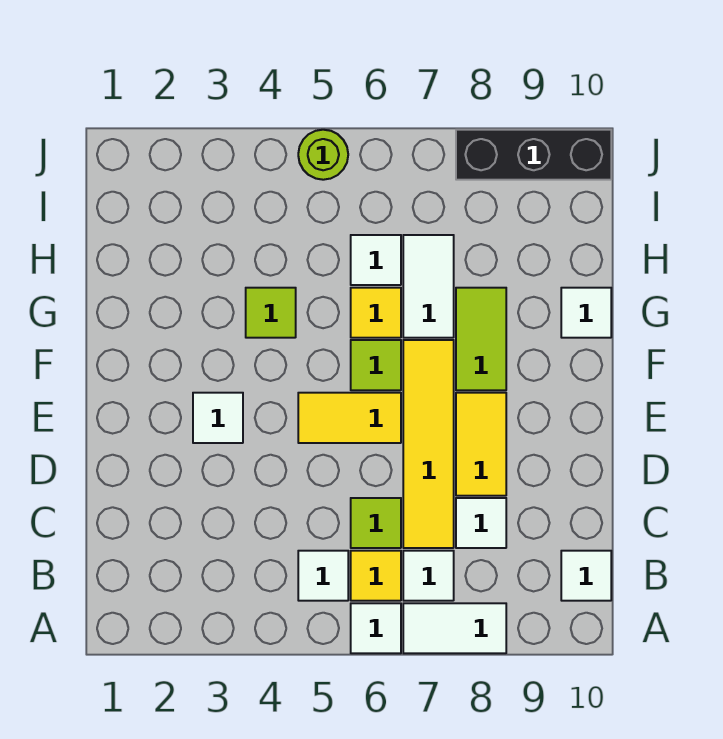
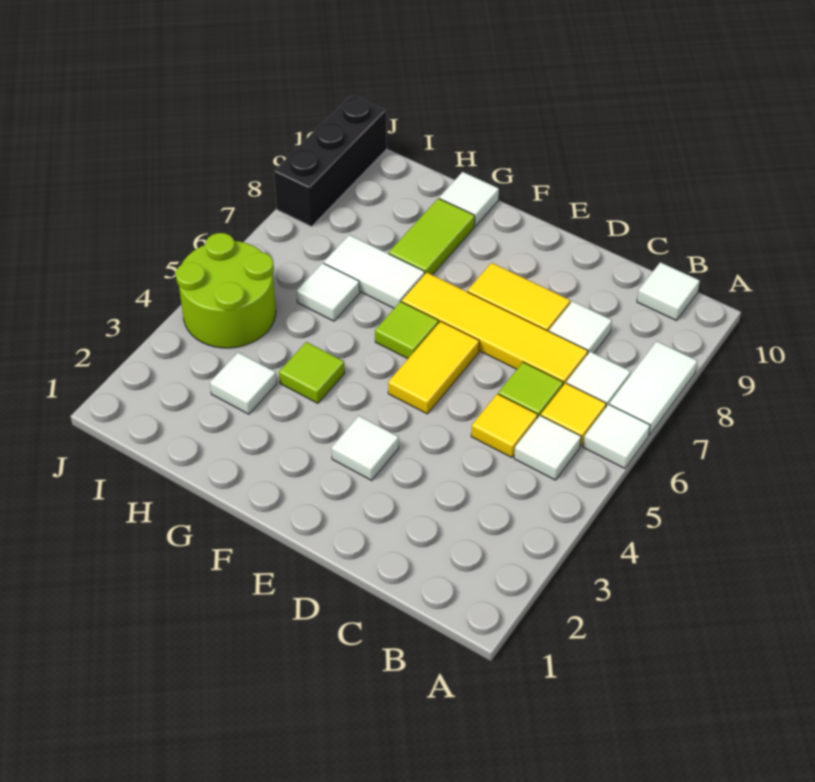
lime tile F8:G8 level 1 -> lime tile G8:G9 level 1
yellow tile G6 level 1 -> yellow tile C5 level 1
none -> white tile H3 level 1
lime round brick J5 level 1 -> lime round brick I4:J5 level 1

